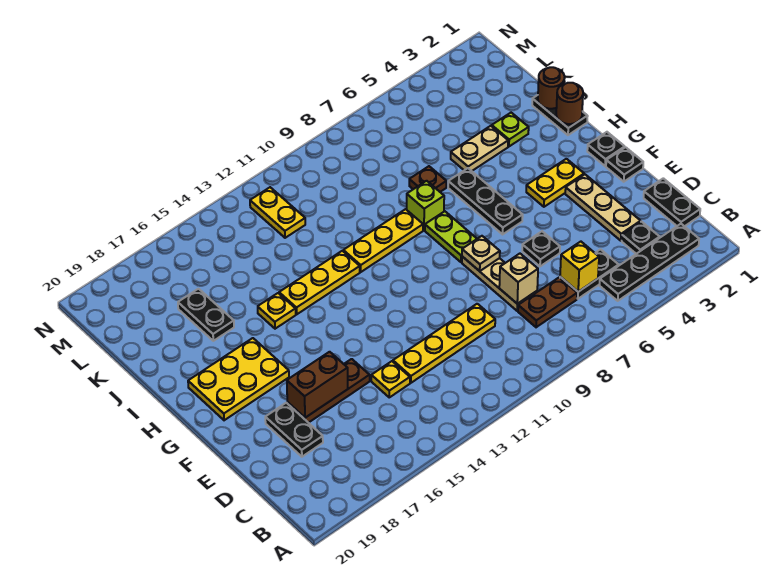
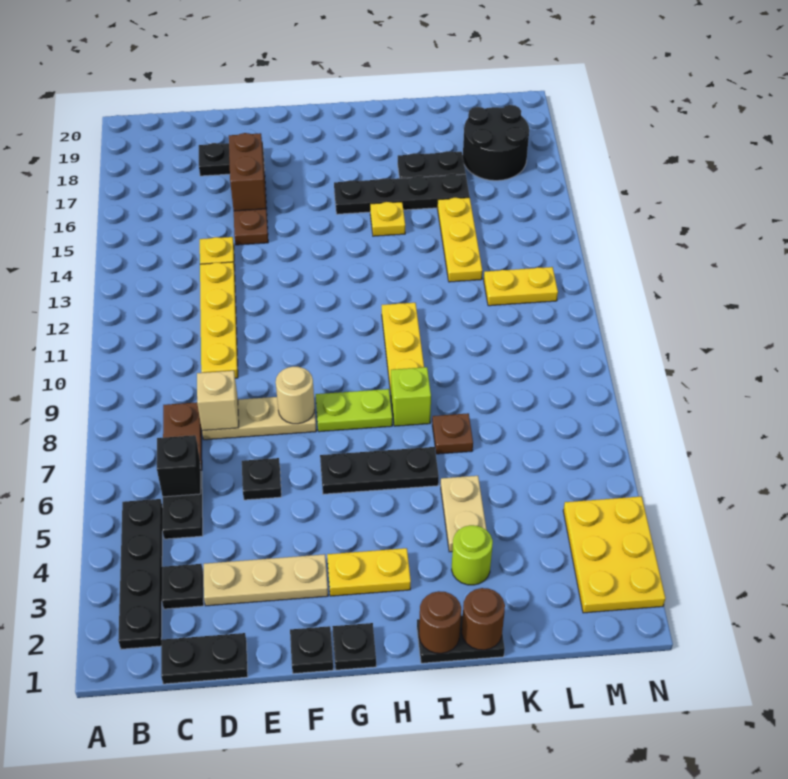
yellow brick C6 level 2 -> black brick C6 level 2
tan plate F8 level 2 -> tan round brick F8 level 2
yellow plate G3:G4 level 1 -> yellow plate G3:H3 level 1
yellow plate G17:H19 level 1 -> yellow plate M2:N4 level 1
none -> black plate H16:K16 level 1
yellow plate I12:I14 level 1 -> yellow plate K13:K15 level 1
lime plate J3 level 1 -> lime round brick J3 level 1
none -> black round brick L17:M18 level 1

